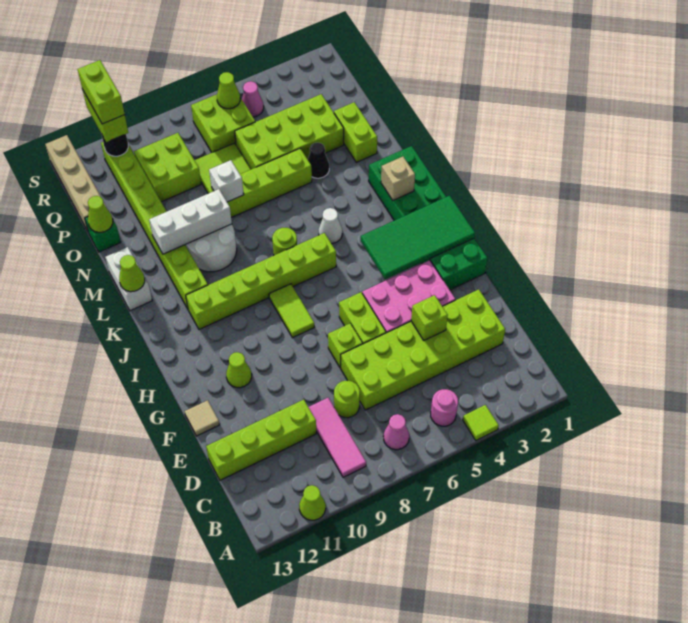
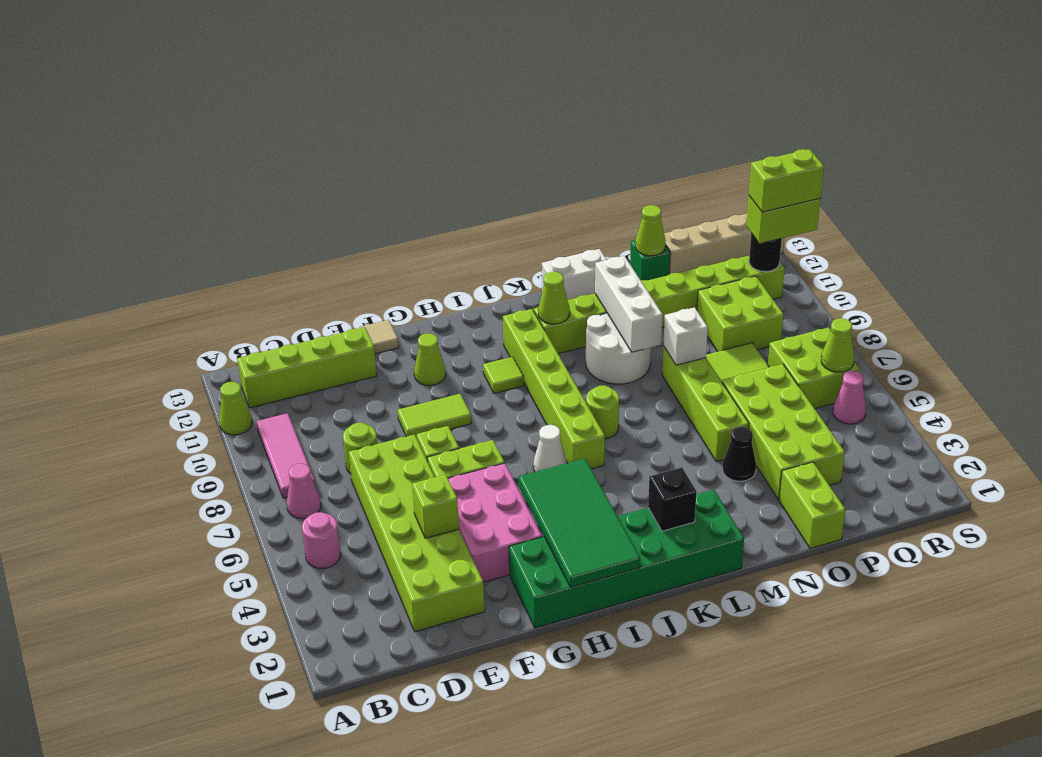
lime tile A4 level 1 -> lime tile I10 level 1
pink tile B9:D9 level 1 -> pink tile B8:B10 level 1
lime brick D10:D13 level 1 -> lime brick B12:E12 level 1
lime tile H8:I8 level 1 -> lime tile F9:G9 level 1
tan brick K2 level 2 -> black brick K2 level 2
white cone K5 level 1 -> white cone I6 level 1
lime cone L13 level 2 -> lime cone K11 level 2
lime brick N2:O2 level 1 -> lime brick O1:O2 level 1

